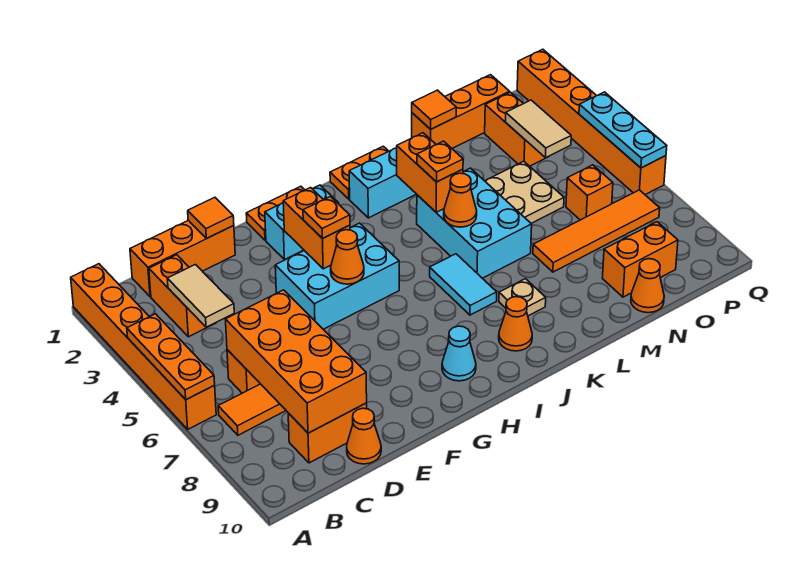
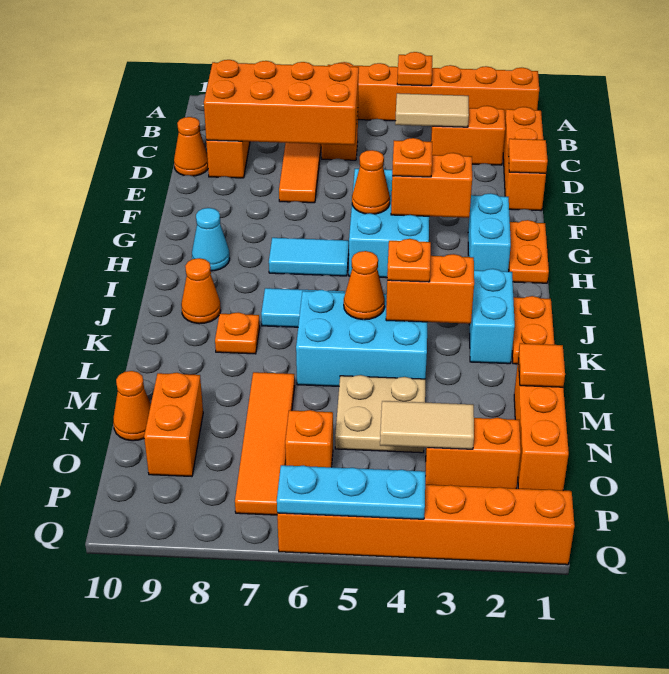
orange plate A4:A6 level 2 -> orange plate A4 level 2
none -> cyan tile H6:H7 level 1
tan plate K8 level 1 -> orange plate K8 level 1

